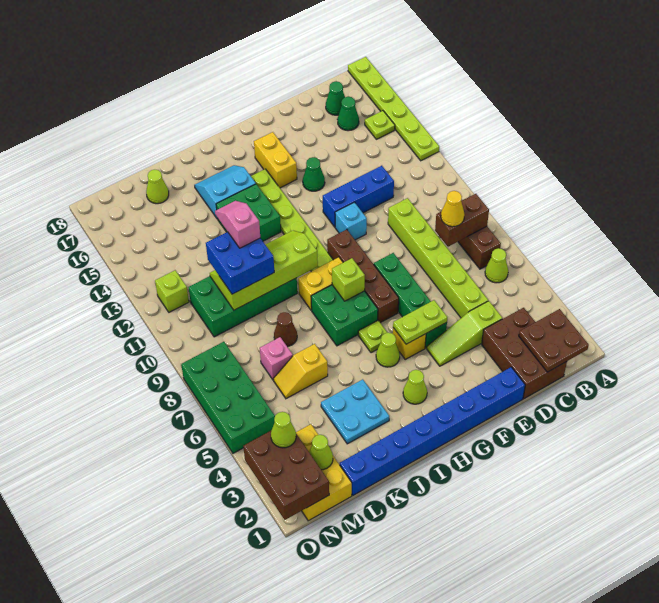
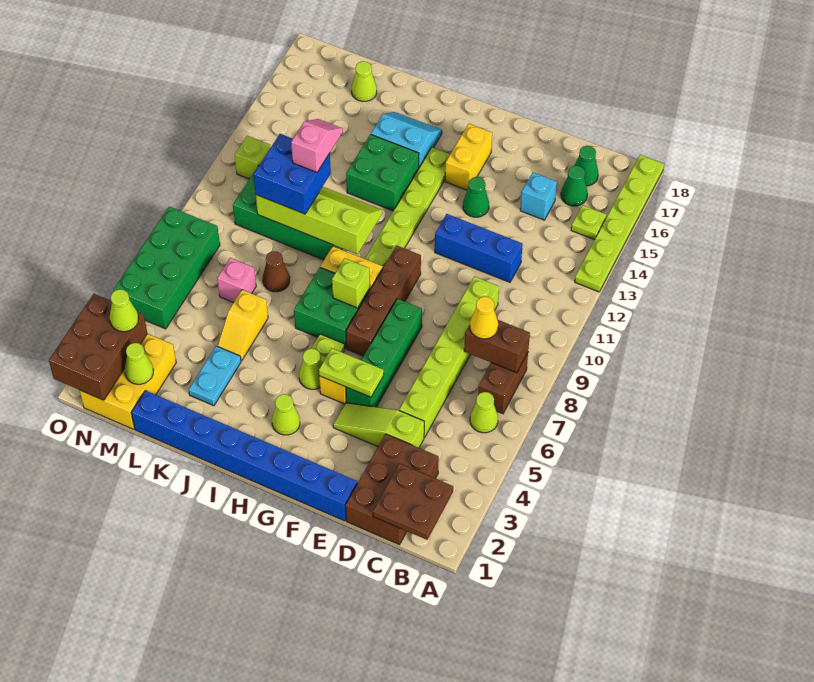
cyan brick F11 level 1 -> cyan brick D15 level 1
cyan plate J3:K4 level 1 -> cyan plate K3:K4 level 1
yellow slope K6:L6 level 1 top K -> yellow slope K5:K6 level 1 top 6

